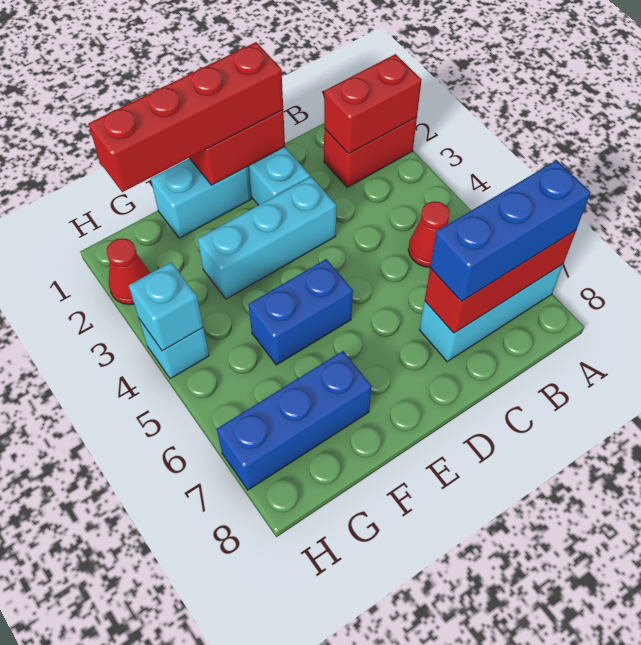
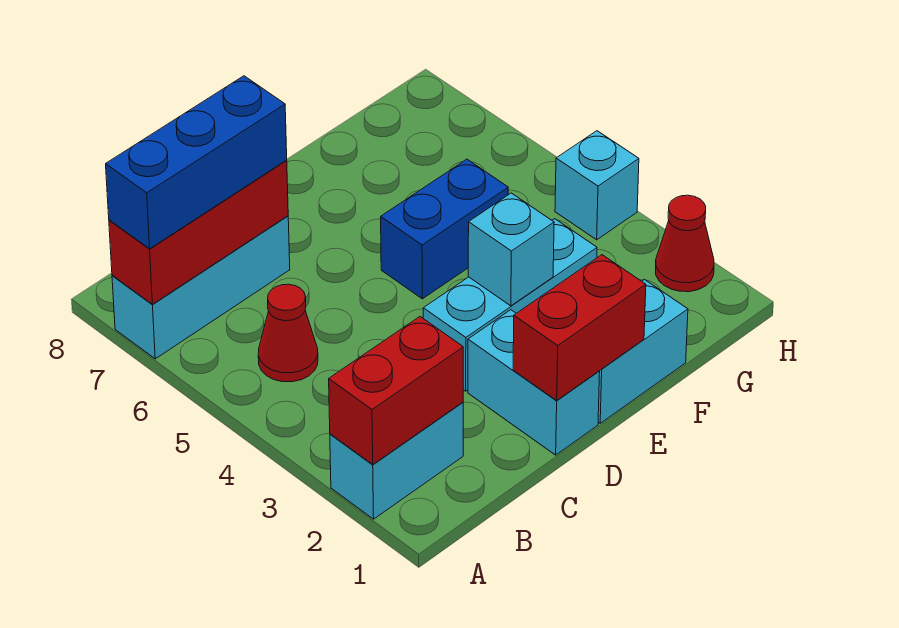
red brick A2:B2 level 1 -> cyan brick A2:B2 level 1
red brick D1:G1 level 3 -> none
blue brick F7:H7 level 1 -> none
cyan brick H4 level 2 -> cyan brick E3 level 2

